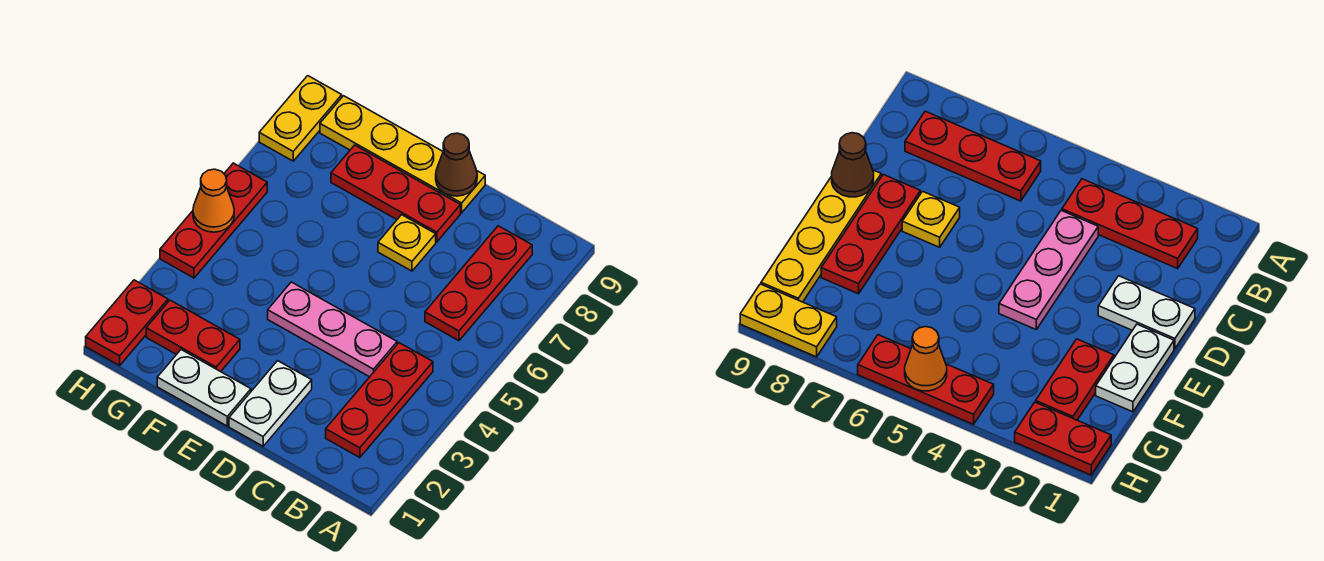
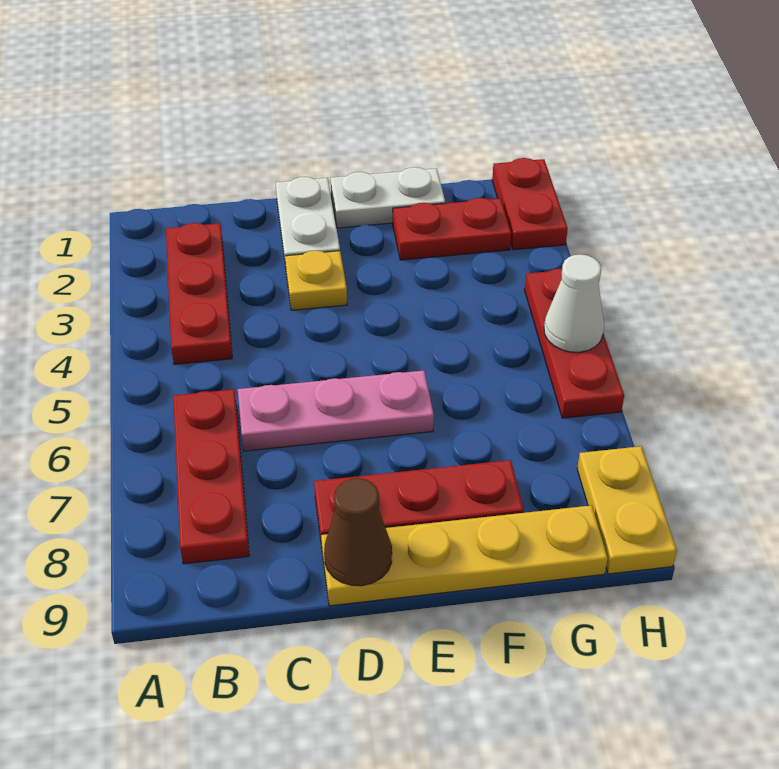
pink plate C4:E4 level 1 -> pink plate C6:E6 level 1
yellow plate D7 level 1 -> yellow plate D3 level 1
orange cone H5 level 2 -> white cone H5 level 2

